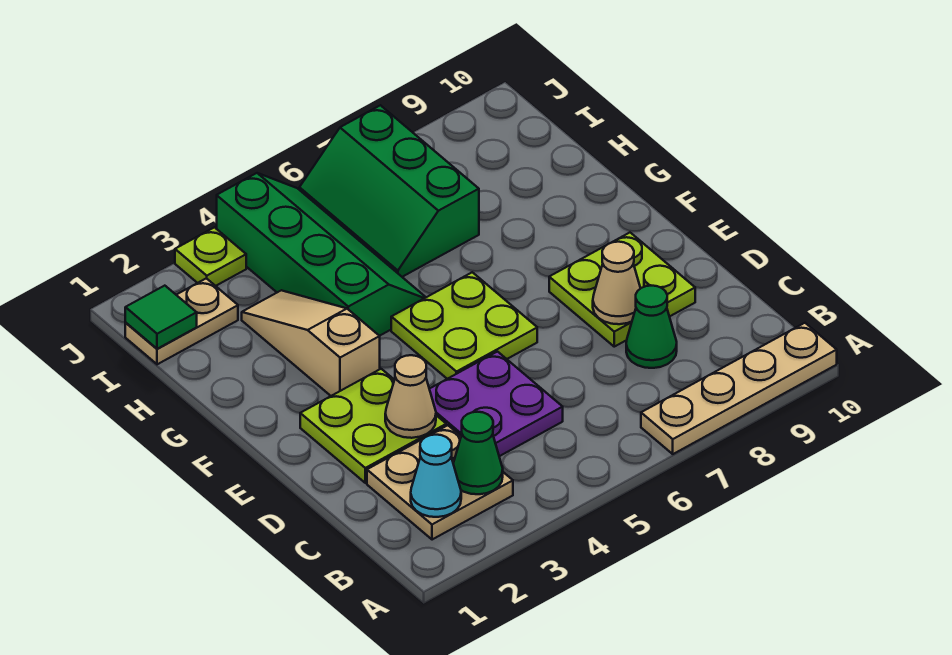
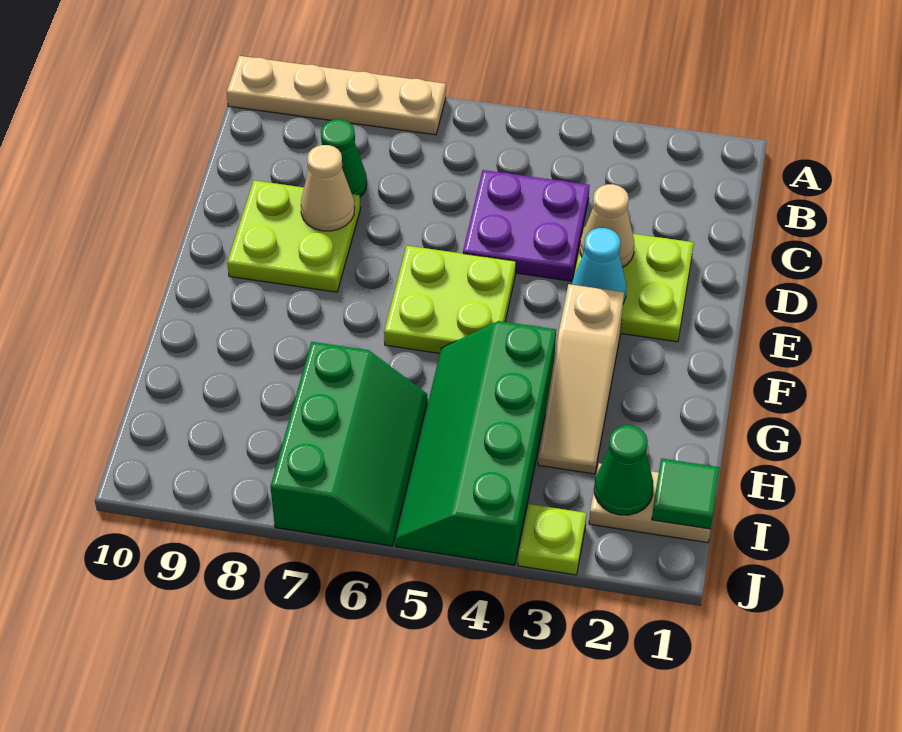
tan plate B2:C3 level 1 -> none
cyan cone B2 level 2 -> cyan cone E3 level 2
green cone B3 level 2 -> green cone I2 level 2

